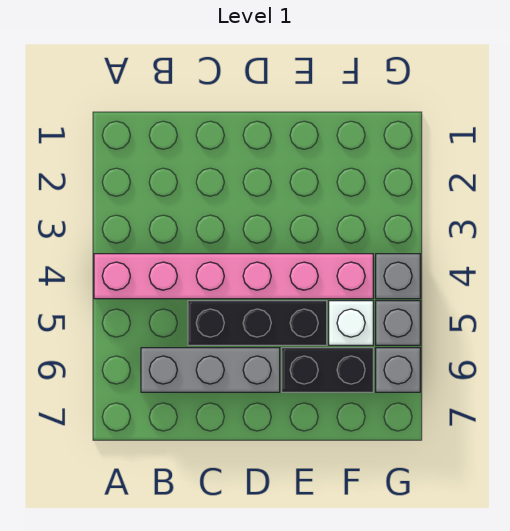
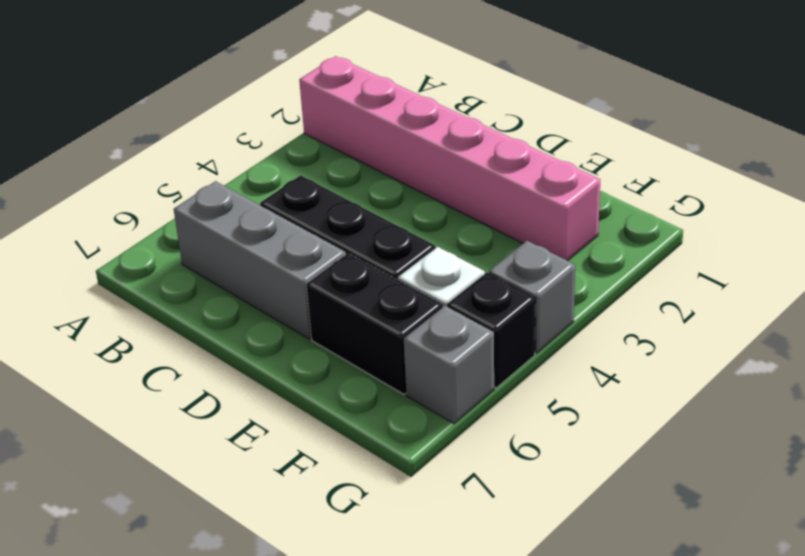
pink brick A4:F4 level 1 -> pink brick A2:F2 level 1
grey brick G5 level 1 -> black brick G5 level 1

